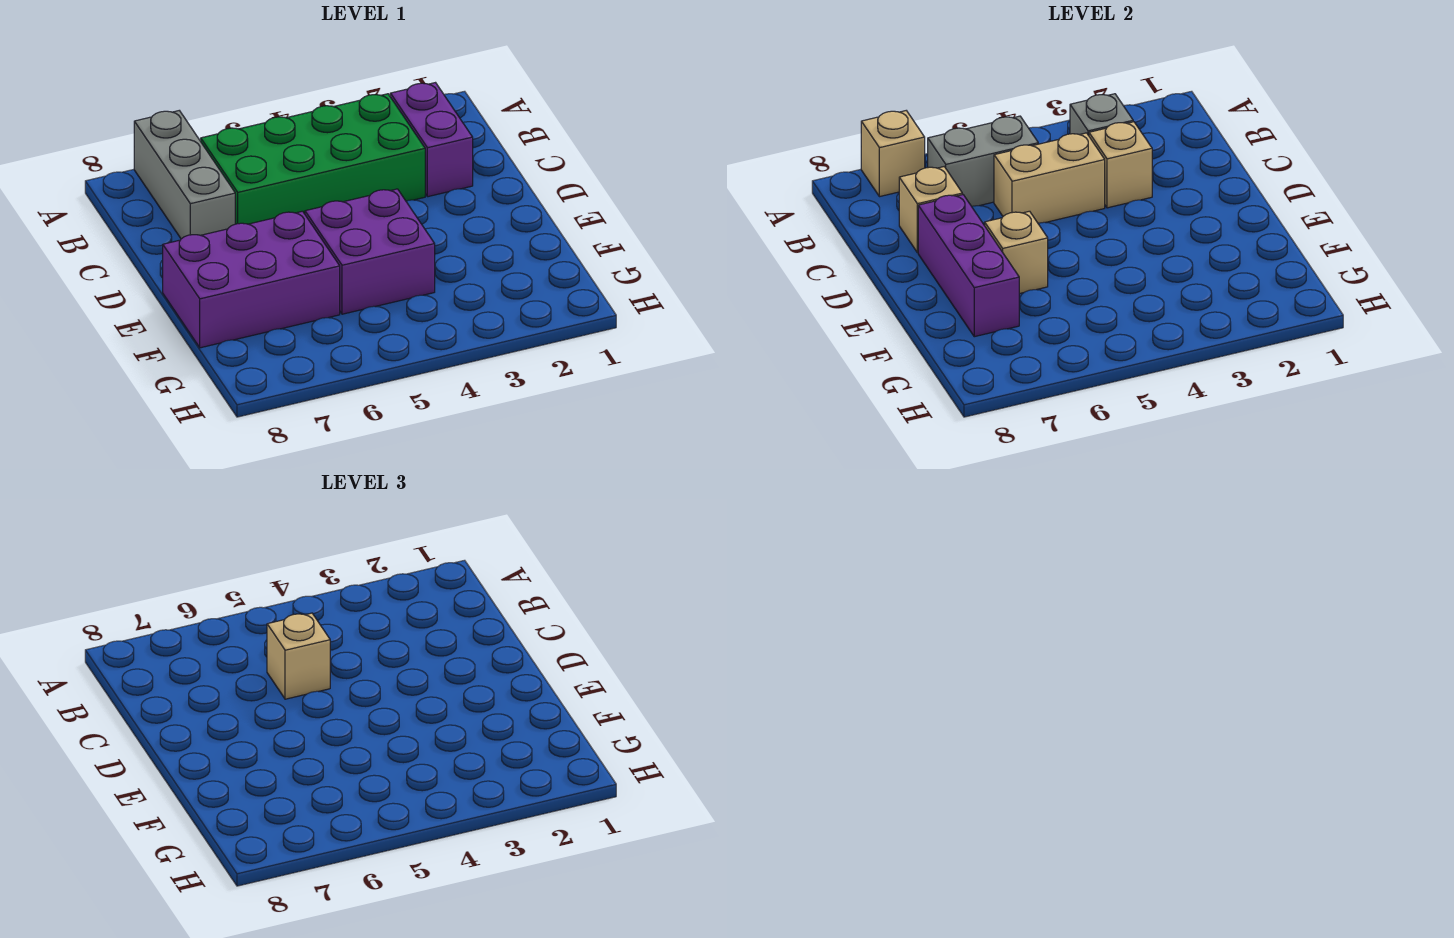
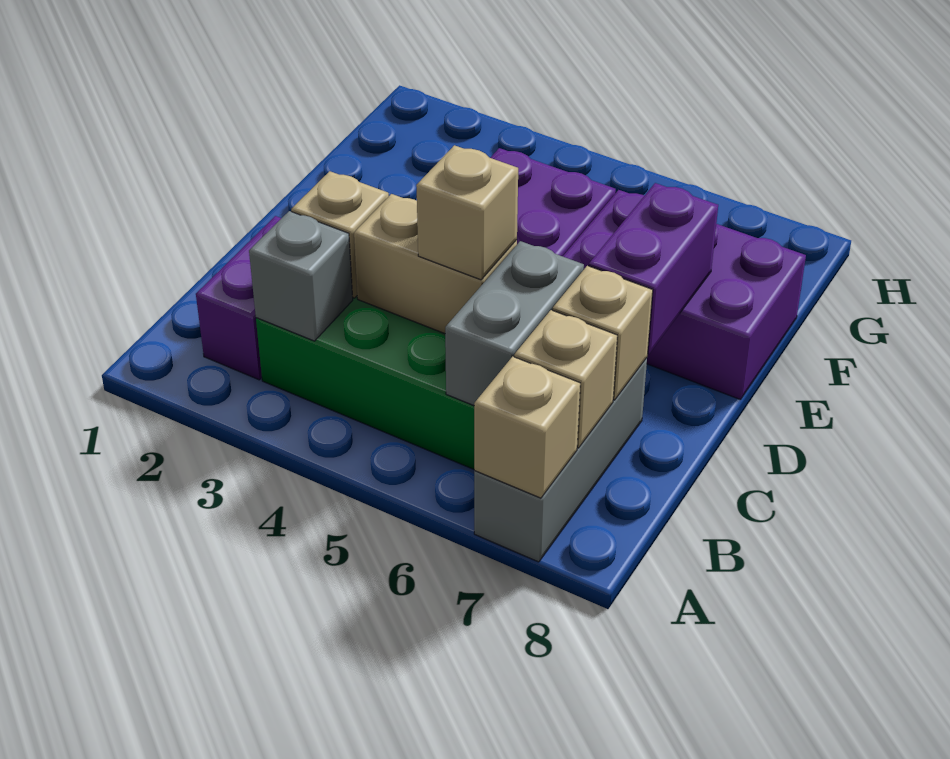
grey brick B5:B6 level 2 -> grey brick B6:C6 level 2
purple brick D7:F7 level 2 -> purple brick D7:E7 level 2
tan brick E6 level 2 -> tan brick B7 level 2

